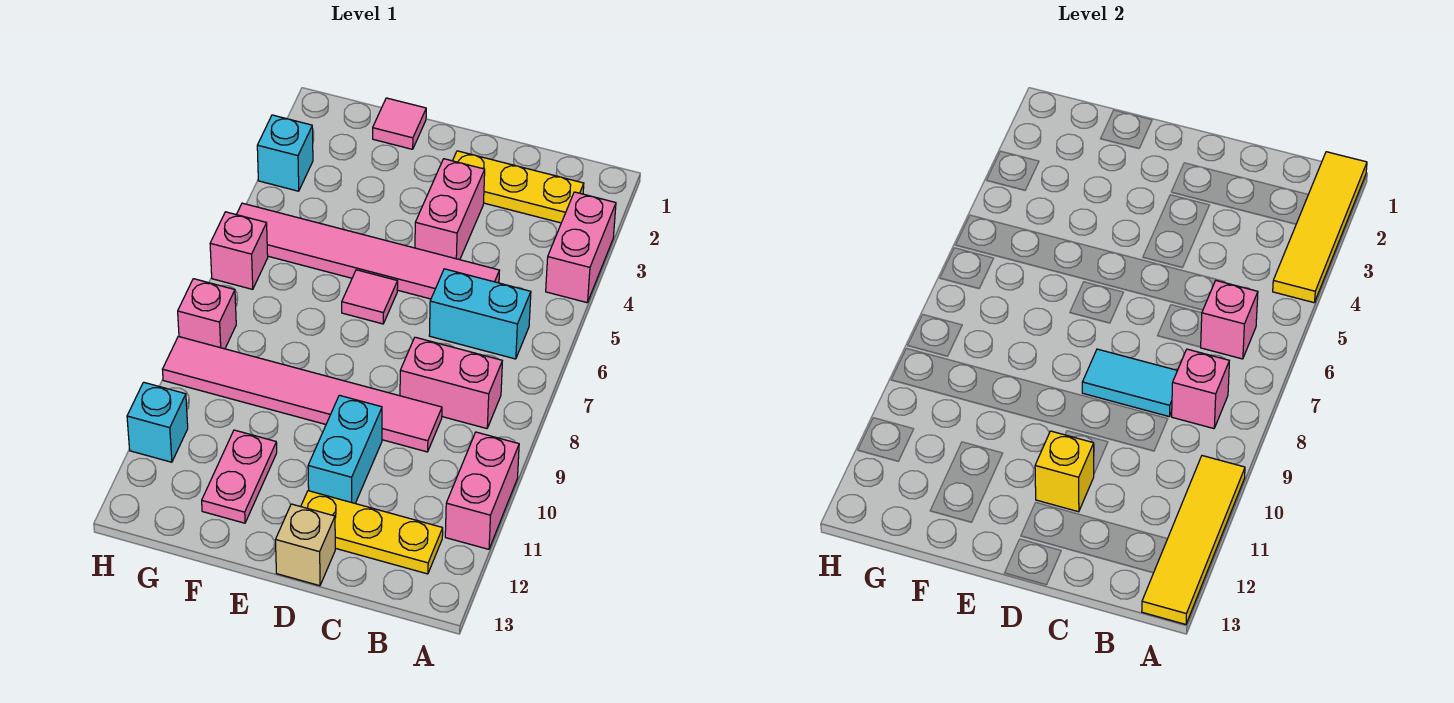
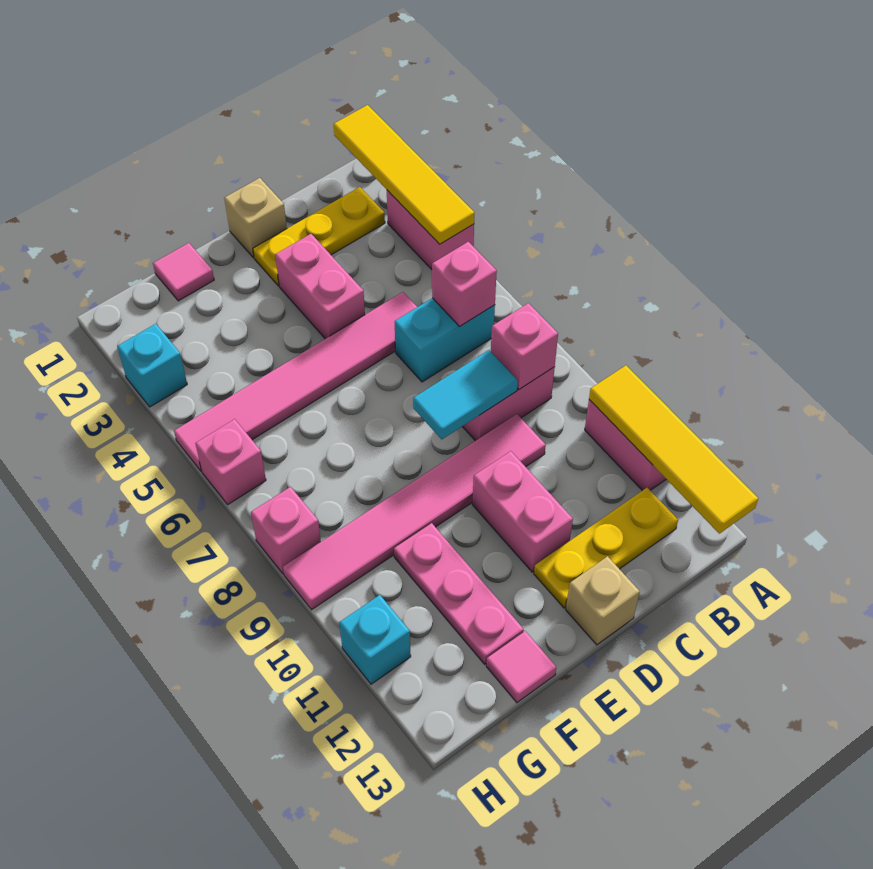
none -> tan brick D1 level 1
cyan brick D10:D11 level 1 -> pink brick D10:D11 level 1
yellow brick D11 level 2 -> none
pink tile E6 level 1 -> pink tile F13 level 1
pink plate F11:F12 level 1 -> pink plate F10:F12 level 1

